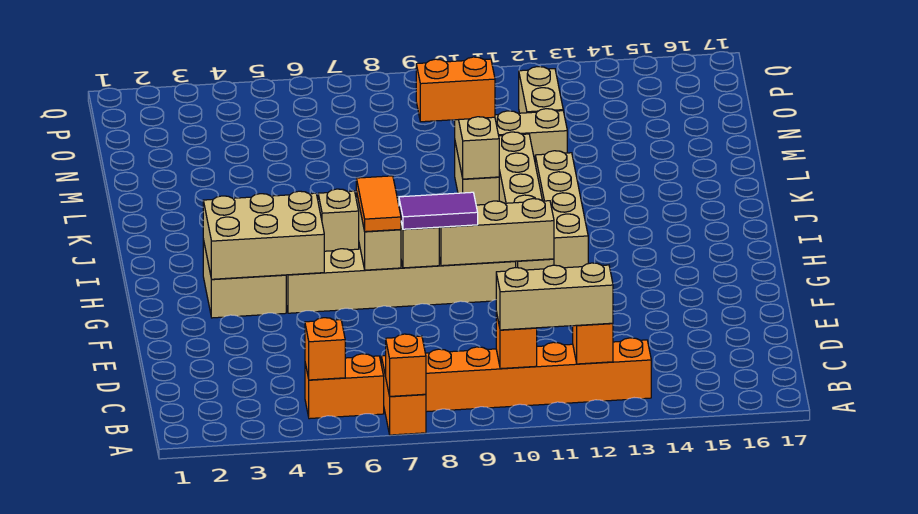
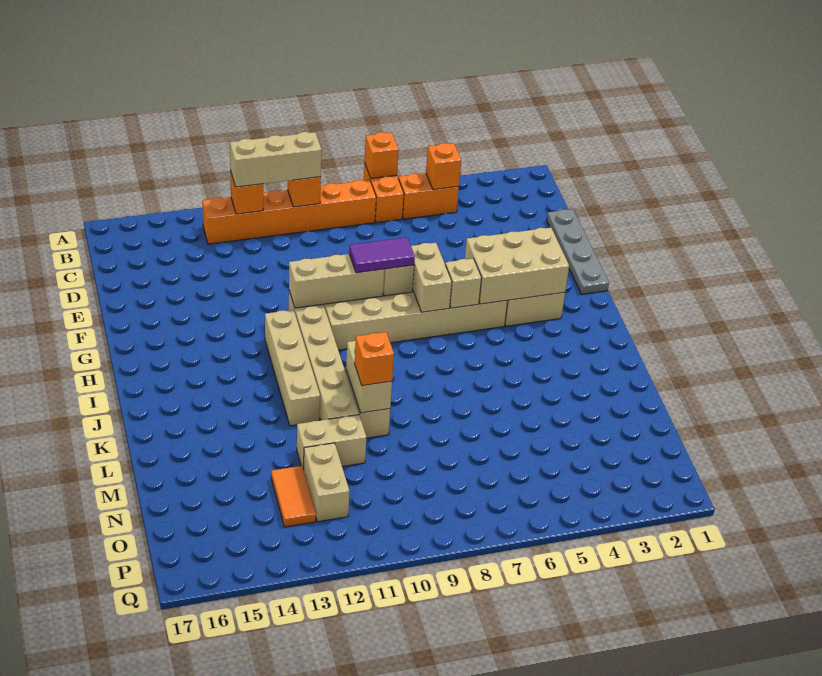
none -> grey plate D1:G1 level 1
orange tile G7:H7 level 3 -> orange tile N13:O13 level 1
orange brick L9:L10 level 3 -> orange brick L10 level 3

